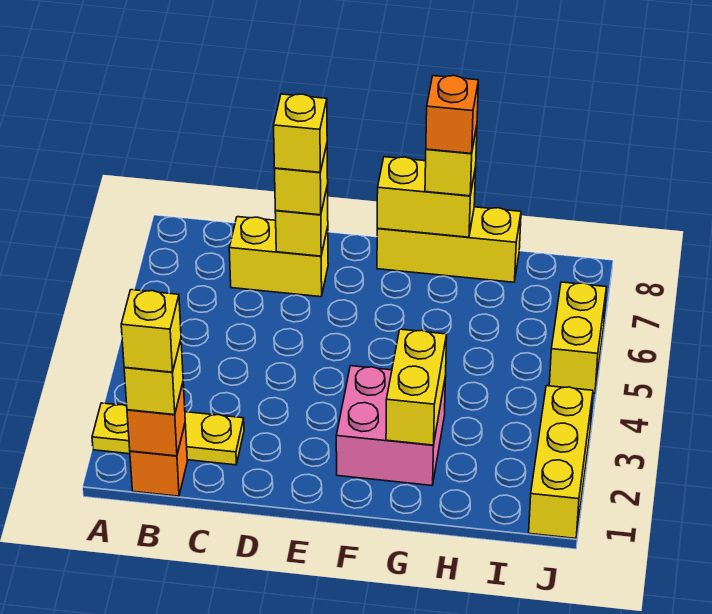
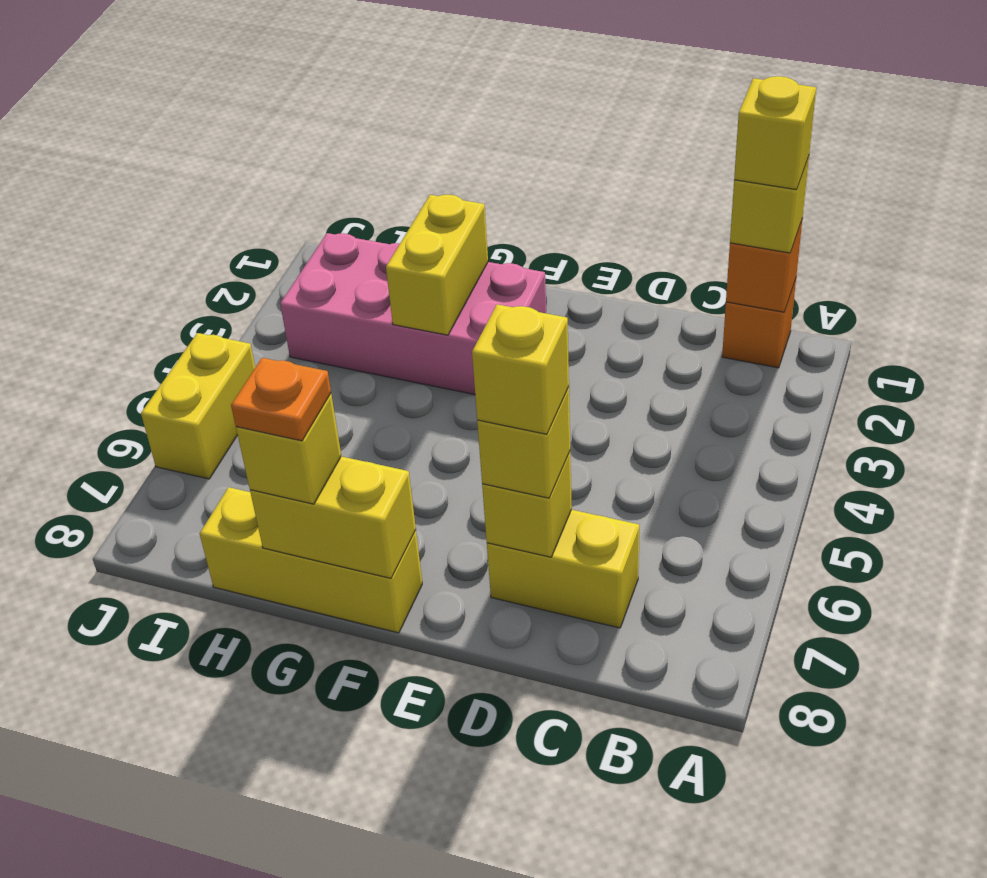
yellow plate A2:C2 level 1 -> none
pink brick F2:G3 level 1 -> pink brick F2:I3 level 1
orange brick G8 level 4 -> orange plate G8 level 4
yellow brick J1:J3 level 1 -> none

